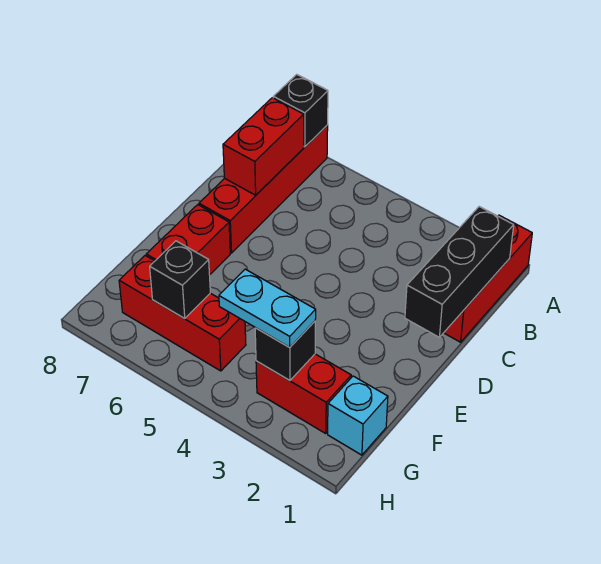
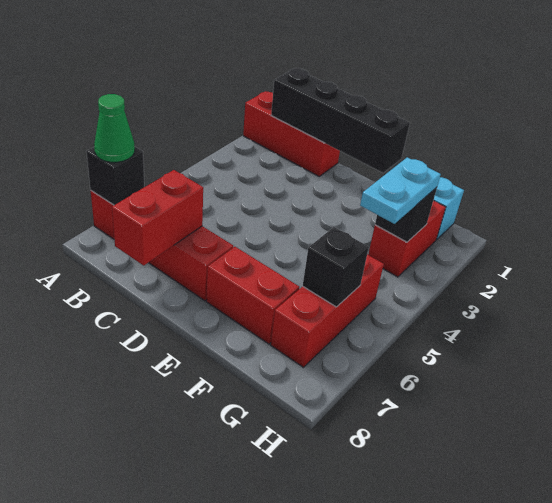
none -> green cone A7 level 3
black brick B1:D1 level 2 -> black brick B1:E1 level 2
red brick B7:C7 level 2 -> red brick C7:C8 level 2

